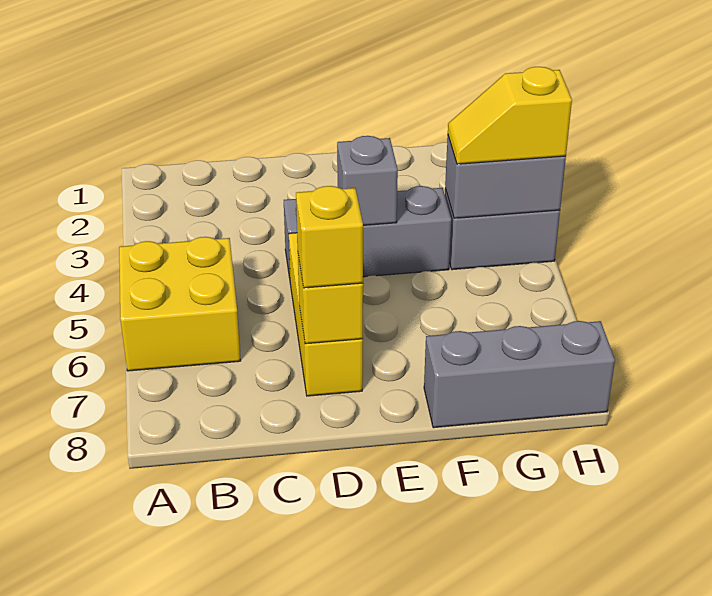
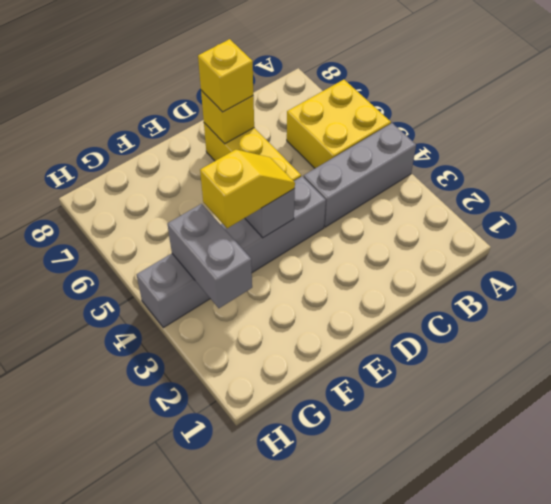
grey brick F8:H8 level 1 -> grey brick A4:C4 level 1
grey brick G4:H4 level 2 -> grey brick G3:G4 level 2
yellow slope G4:H4 level 3 top H -> yellow slope E4:F4 level 3 top F

